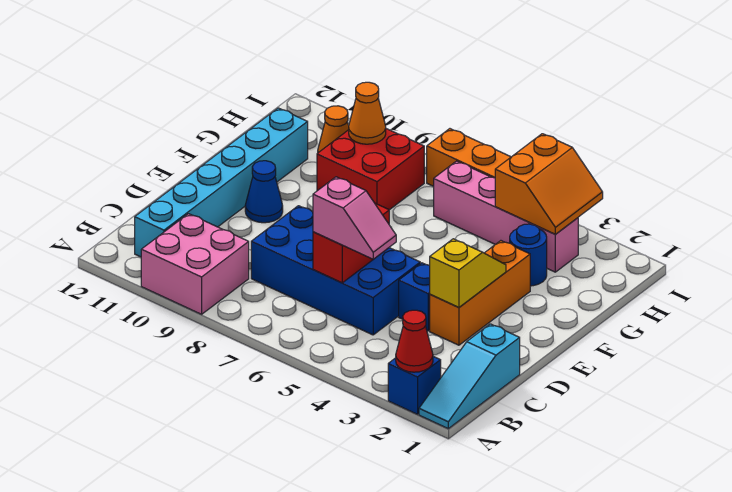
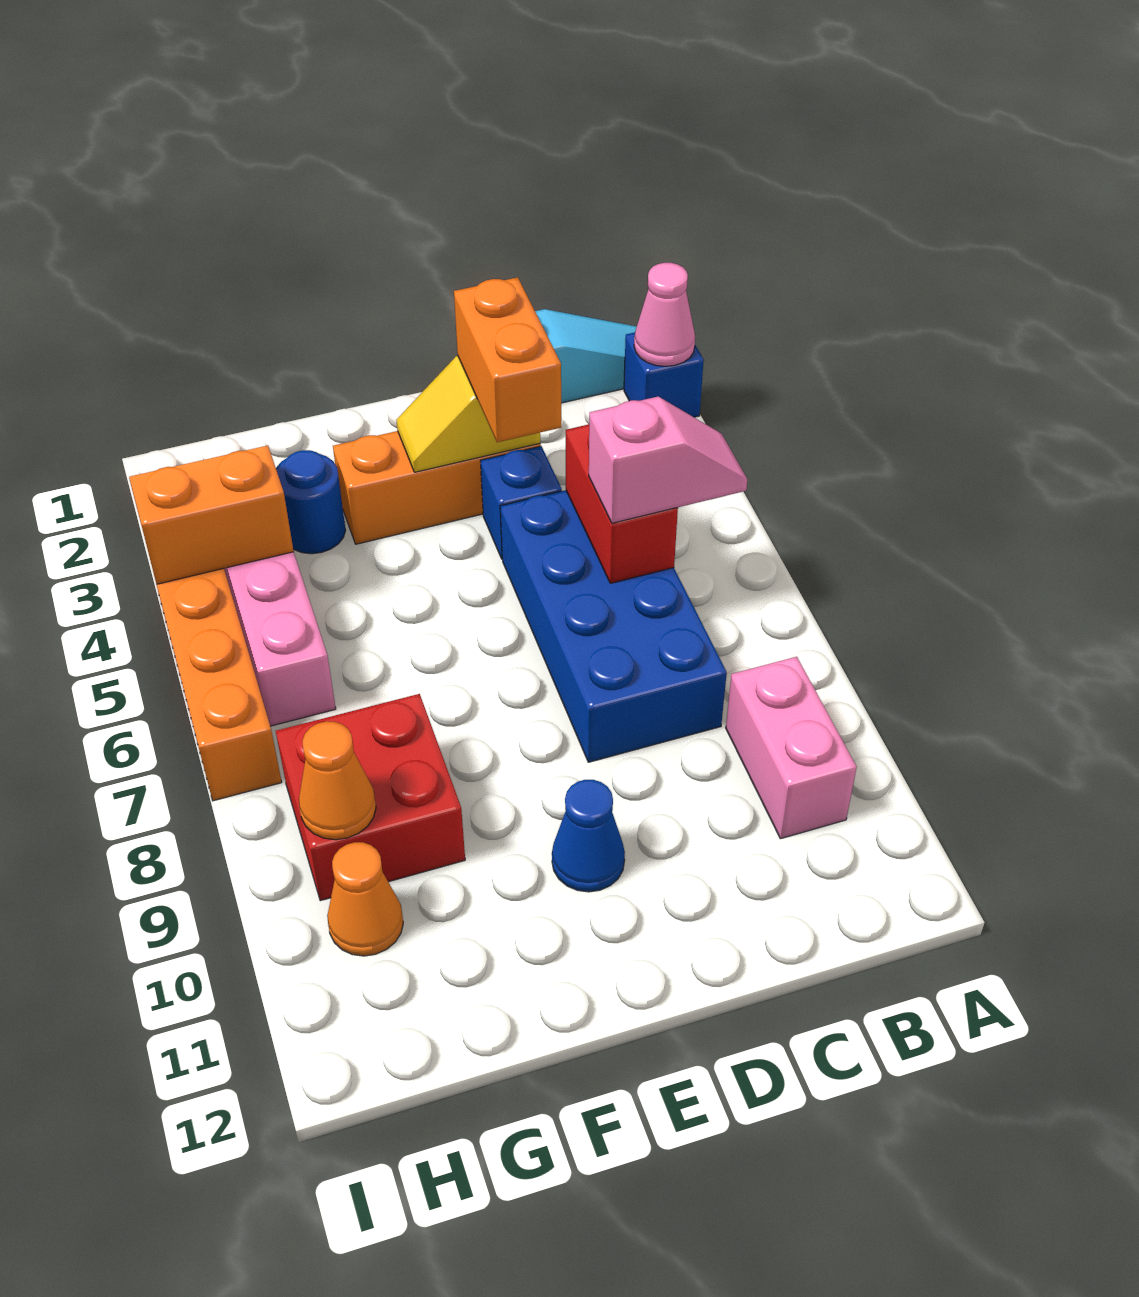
red cone A2 level 2 -> pink cone A2 level 2
pink brick A9:B10 level 1 -> pink brick B9:B10 level 1
cyan brick B11:G11 level 1 -> none
pink slope C5:C6 level 3 top 6 -> pink slope B6:C6 level 3 top C
red brick C6:D6 level 2 -> red brick C5:C6 level 2
none -> orange brick D3:D4 level 3

